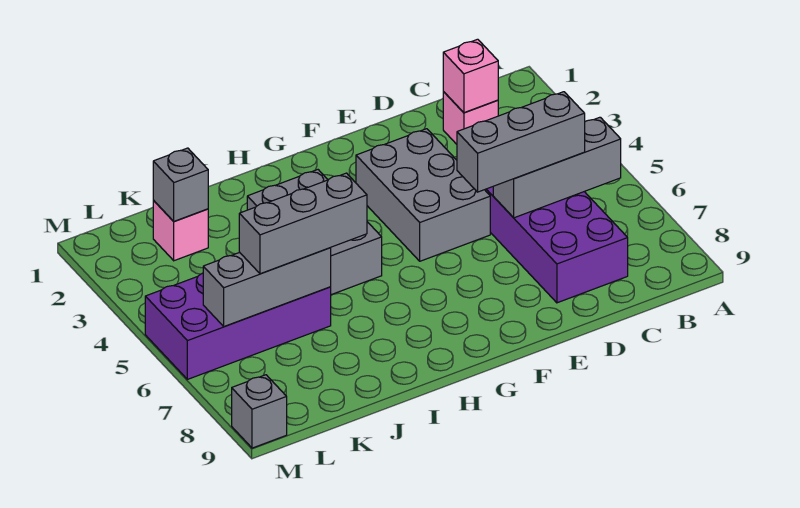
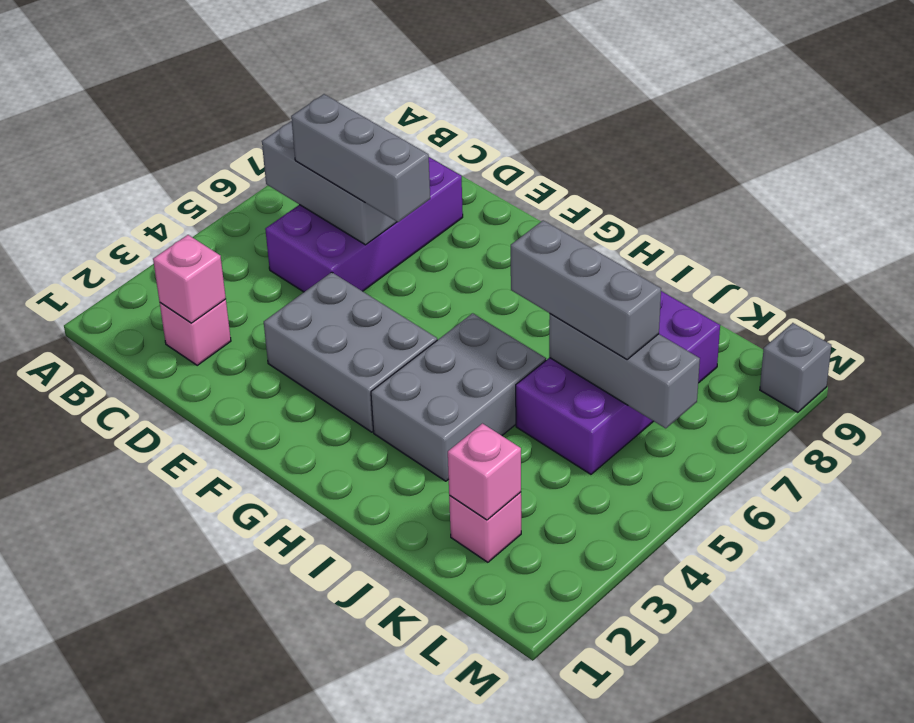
grey brick E3:F5 level 1 -> grey brick E3:G4 level 1
purple brick J5:M6 level 1 -> purple brick J5:K8 level 1
grey brick K2 level 2 -> pink brick K2 level 2

